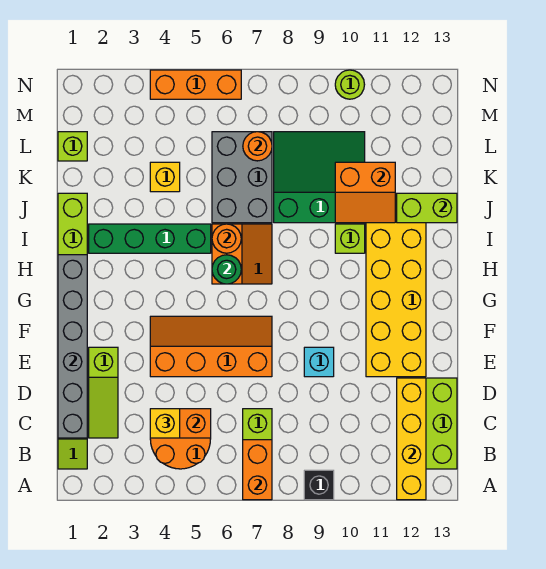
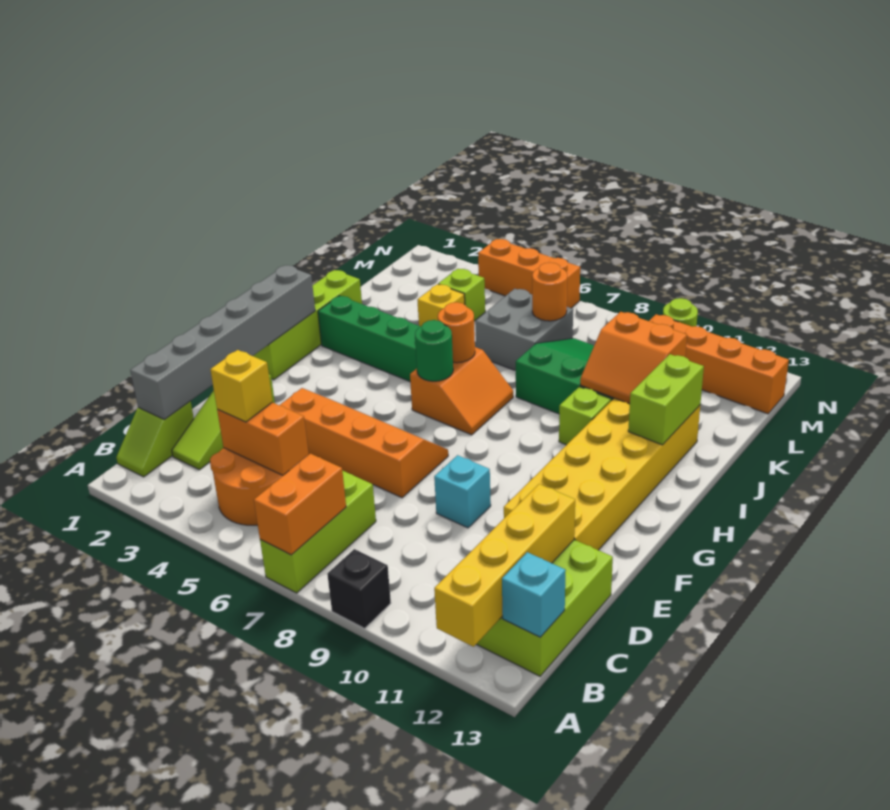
none -> cyan brick B13 level 2
grey brick J6:L7 level 1 -> grey brick K6:L7 level 1
lime brick J12:J13 level 2 -> lime brick I12:J12 level 2
lime brick L1 level 1 -> lime brick L4 level 1
none -> orange brick M10:M13 level 1

